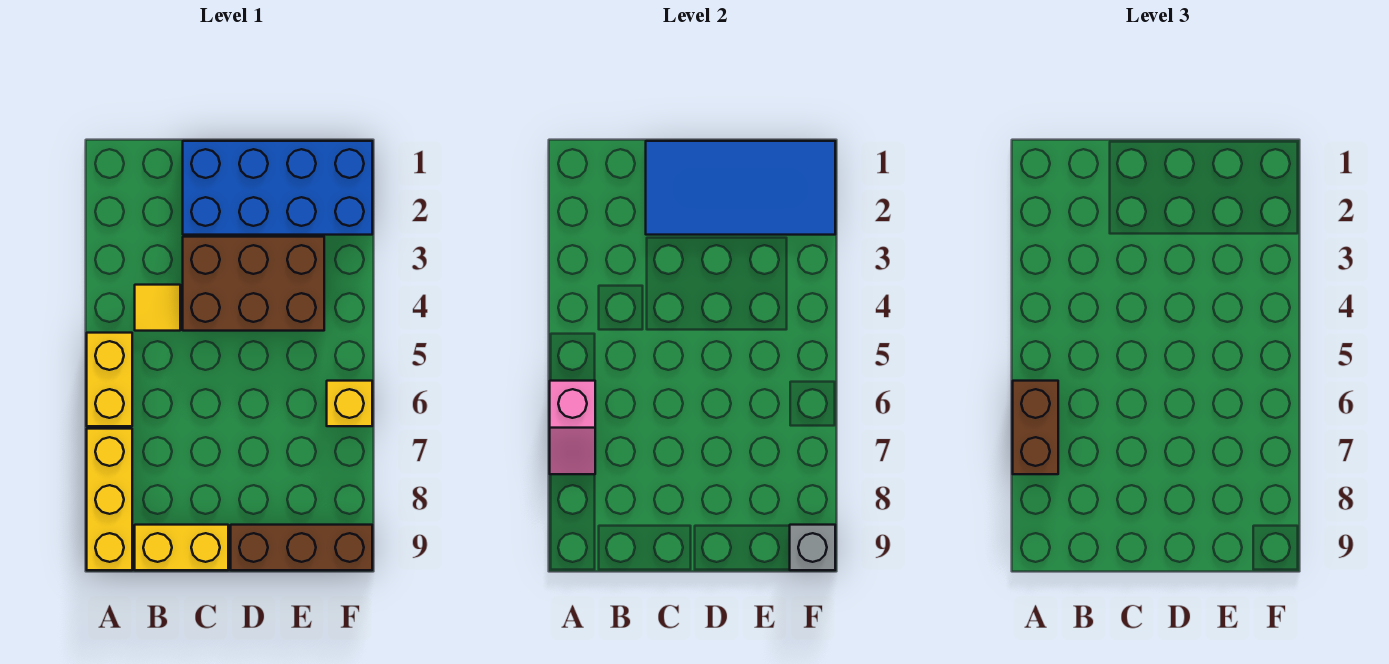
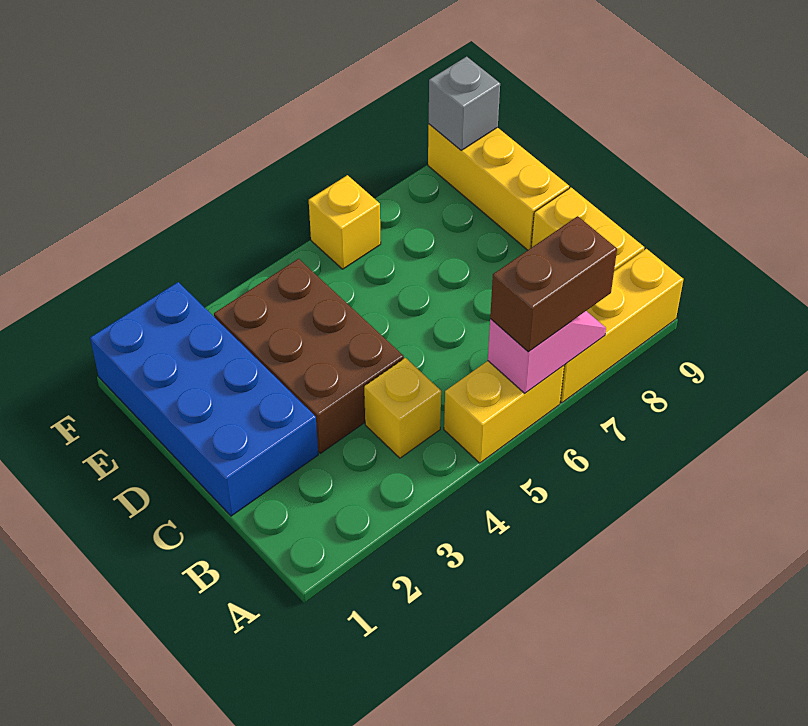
yellow tile B4 level 1 -> yellow brick B4 level 1
blue tile C1:F2 level 2 -> none
brown brick D9:F9 level 1 -> yellow brick D9:F9 level 1

